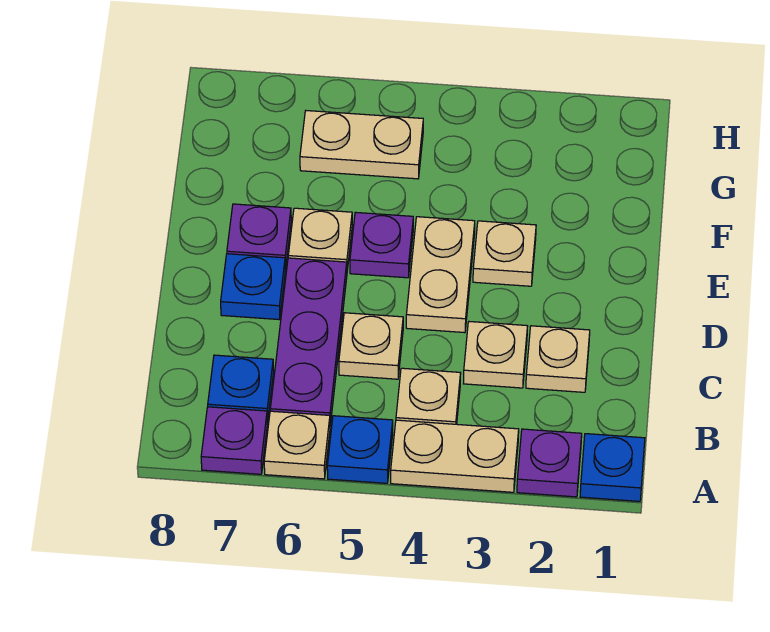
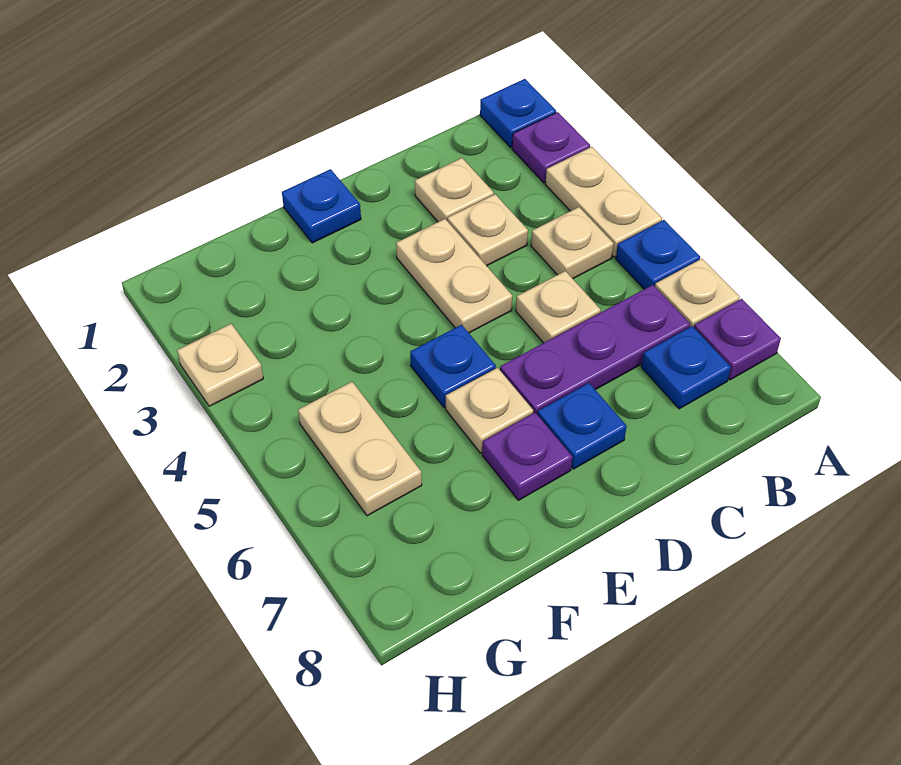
tan plate D4:E4 level 1 -> tan plate D3:D4 level 1
none -> blue plate E1 level 1
tan plate E3 level 1 -> tan plate H3 level 1
purple plate E5 level 1 -> blue plate E5 level 1

